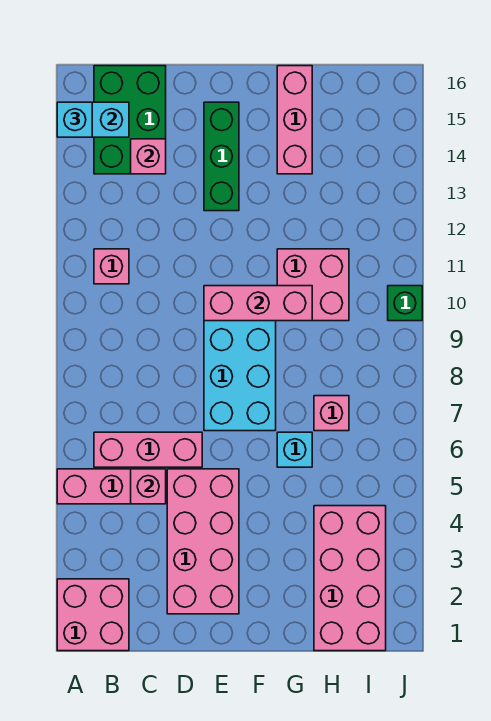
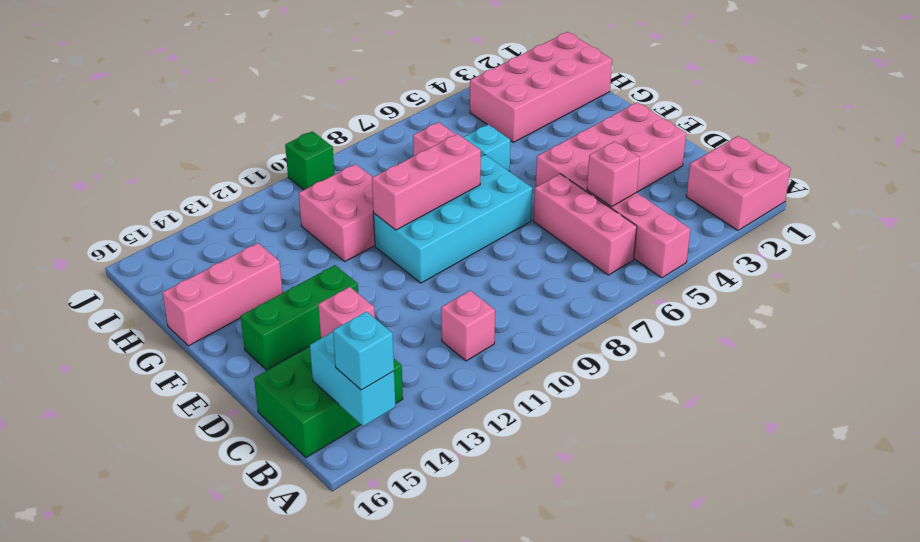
pink brick E10:G10 level 2 -> pink brick F8:F10 level 2

